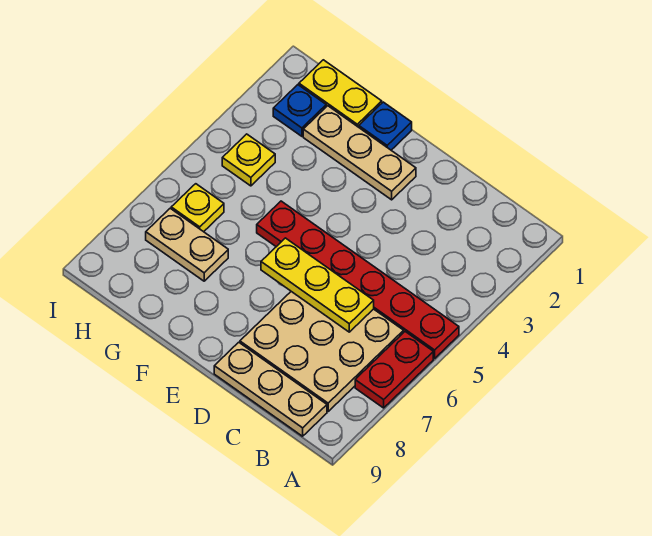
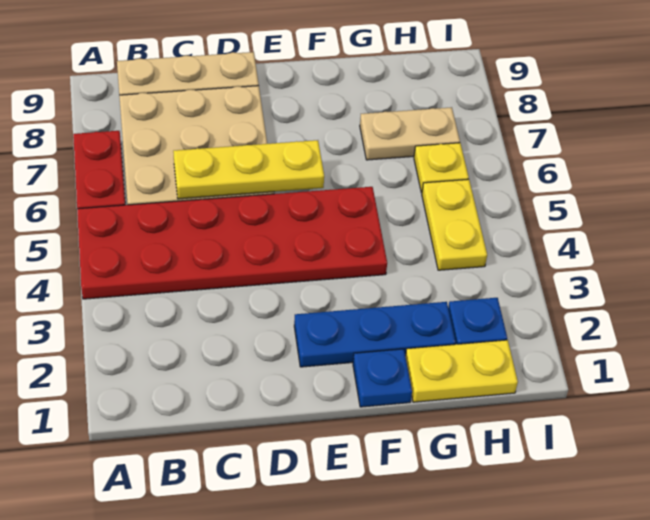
red plate A5:F5 level 1 -> red plate A4:F5 level 1
tan plate E2:G2 level 1 -> blue plate E2:G2 level 1
yellow plate H4 level 1 -> yellow plate H4:H5 level 1

